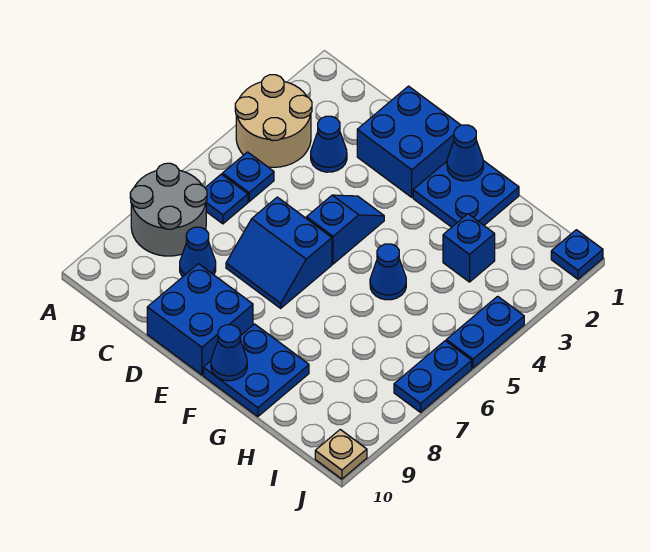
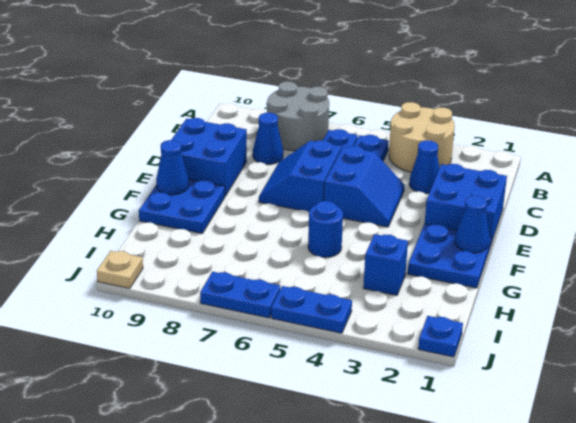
blue slope E4:E5 level 1 top 5 -> blue slope D4:E5 level 1 top 5
blue cone G5 level 1 -> blue round brick G5 level 1

